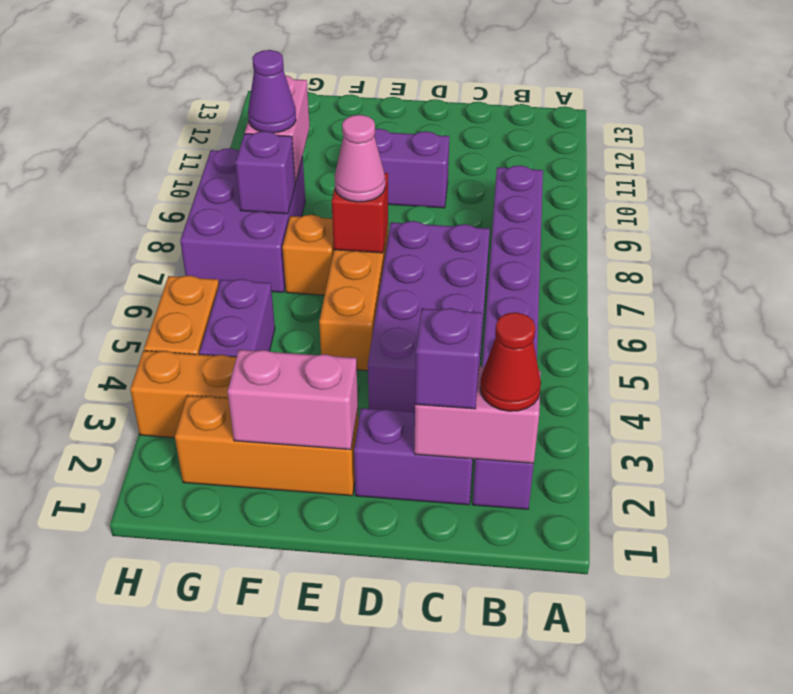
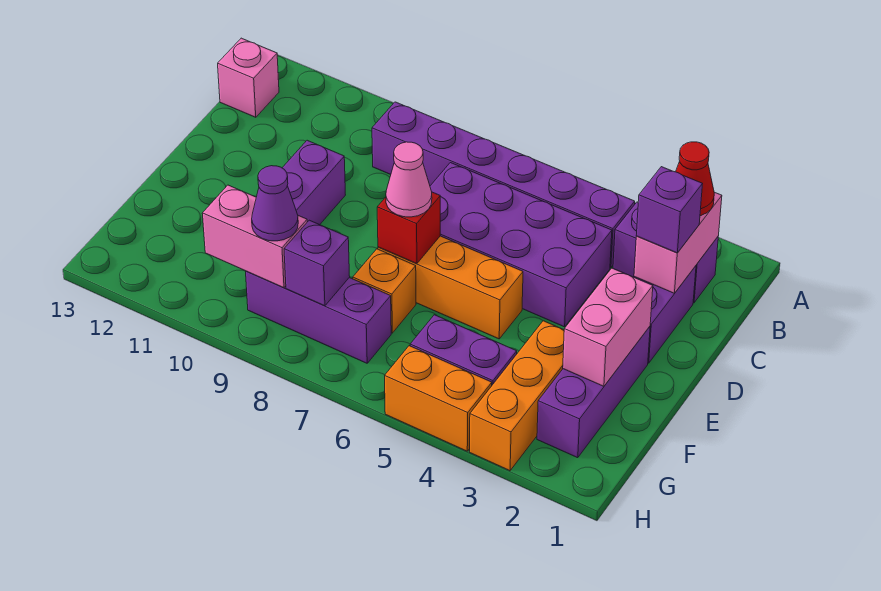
none -> pink brick B13 level 1
orange brick E2:G2 level 1 -> purple brick E2:G2 level 1
purple brick G7:H9 level 1 -> purple brick G7:G9 level 1

